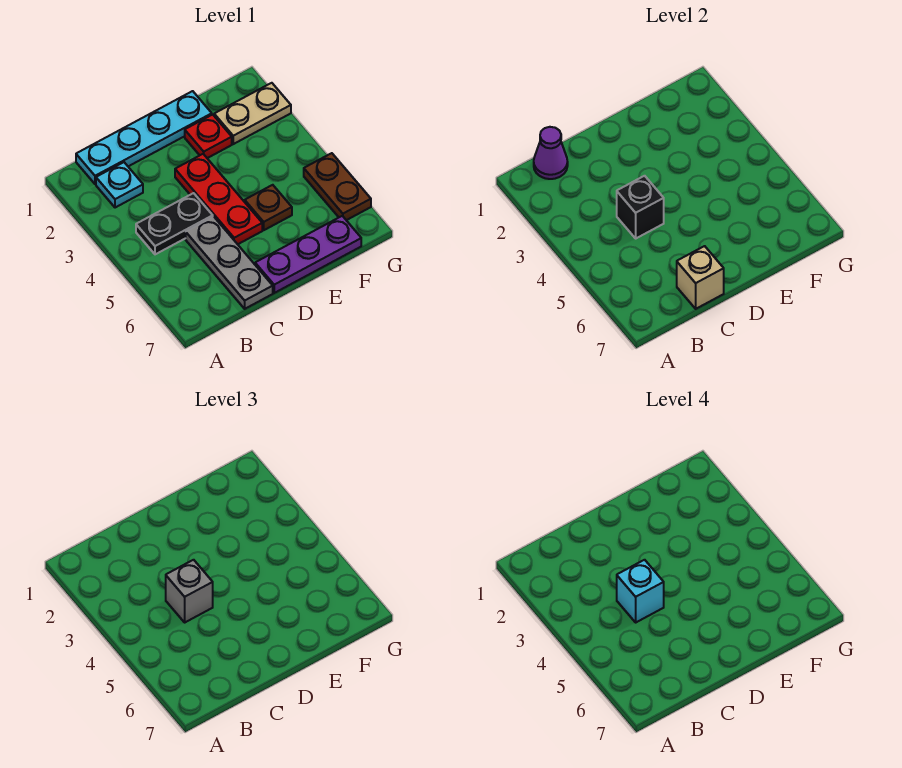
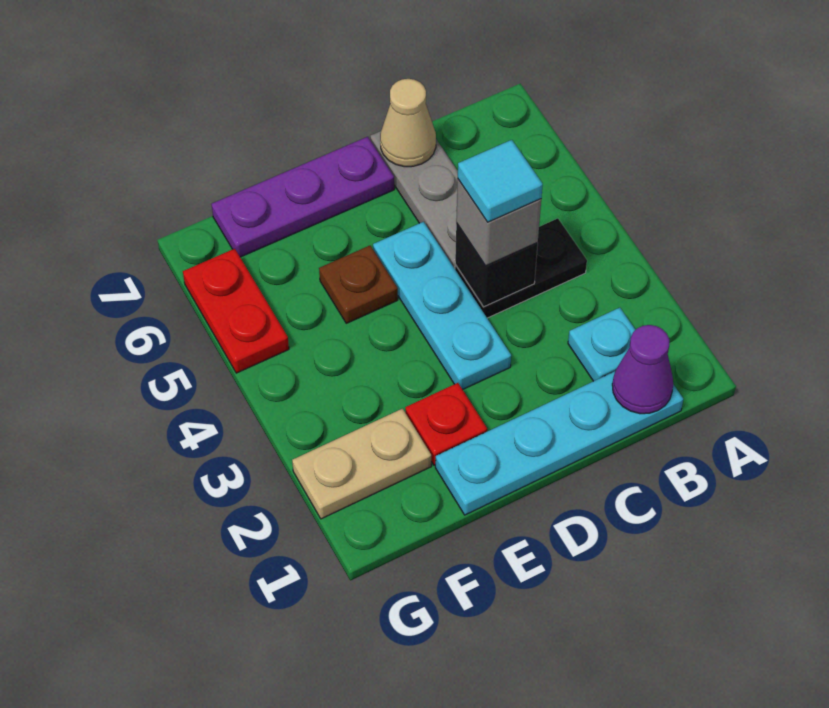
cyan brick C4 level 4 -> cyan tile C4 level 4
tan brick C7 level 2 -> tan cone C7 level 2
red plate D3:D5 level 1 -> cyan plate D3:D5 level 1
brown plate G5:G6 level 1 -> red plate G5:G6 level 1

